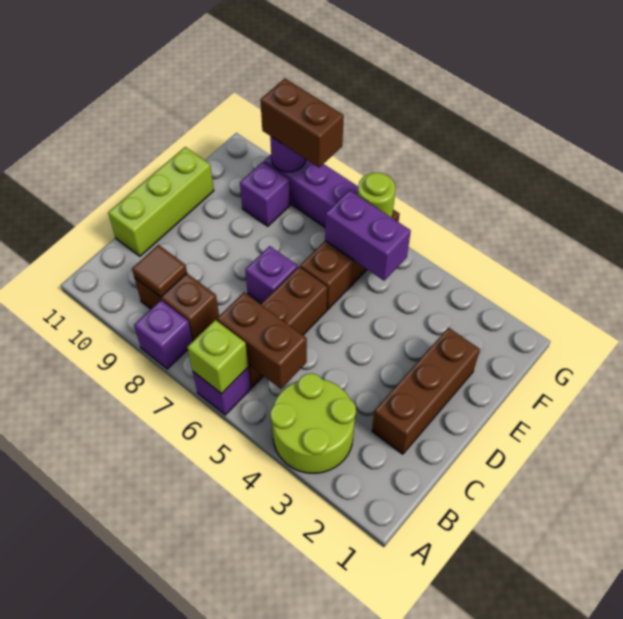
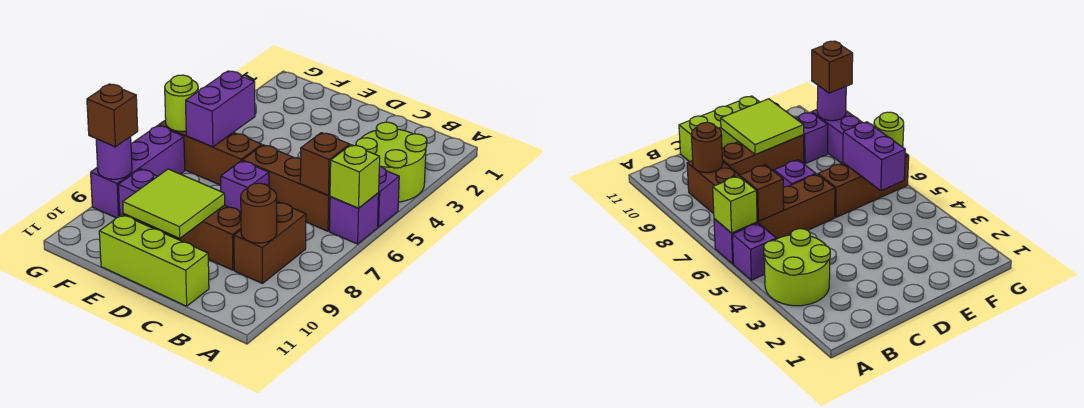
purple brick A8 level 1 -> purple brick A5 level 1
brown brick B5:B6 level 2 -> brown brick B6 level 2
brown tile B9 level 2 -> brown round brick B9 level 2
brown brick C2:E2 level 1 -> brown brick C9:E9 level 1
none -> lime tile D9:E10 level 2
brown brick G8:G9 level 3 -> brown brick G9 level 3

